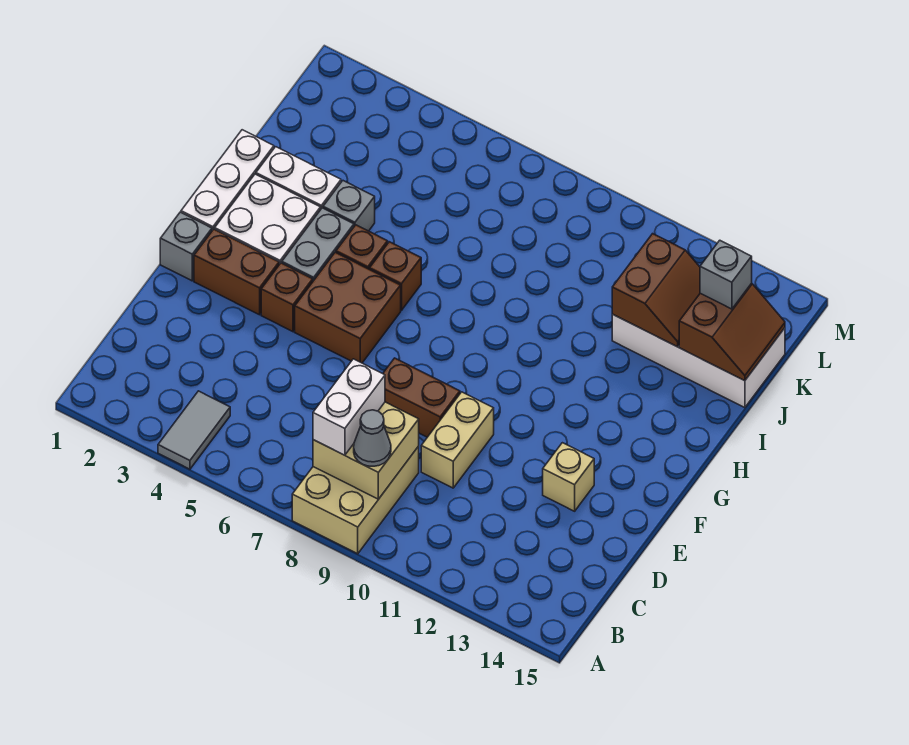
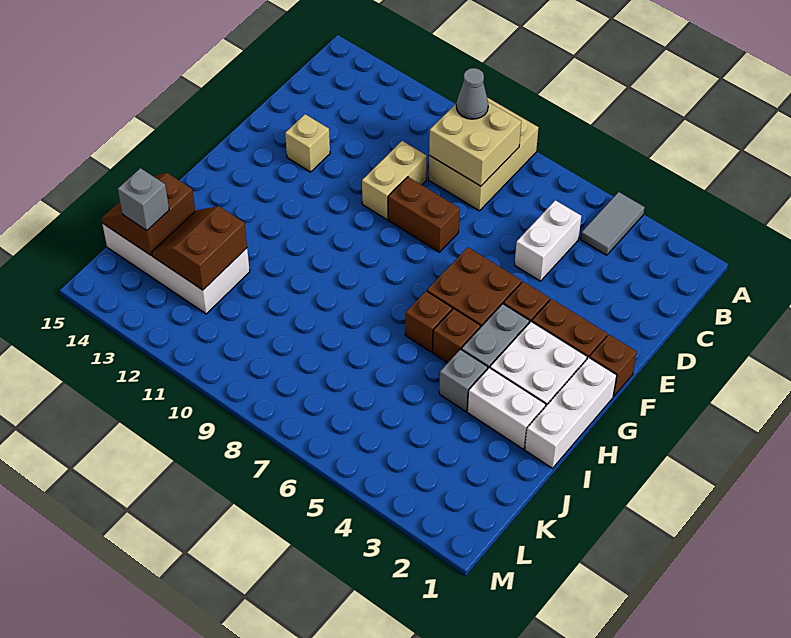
white brick B8:C8 level 3 -> white brick C5:D5 level 1
grey brick F1 level 1 -> brown brick F1 level 1

